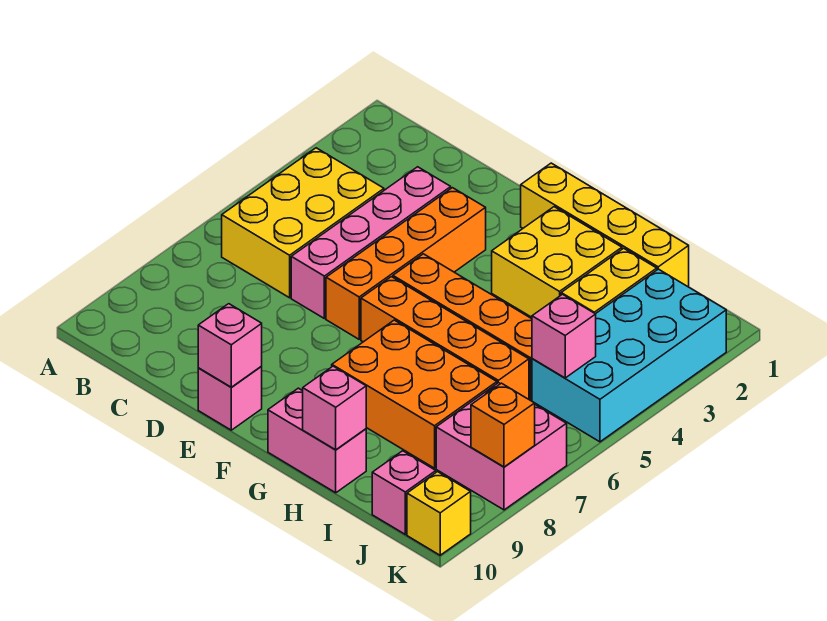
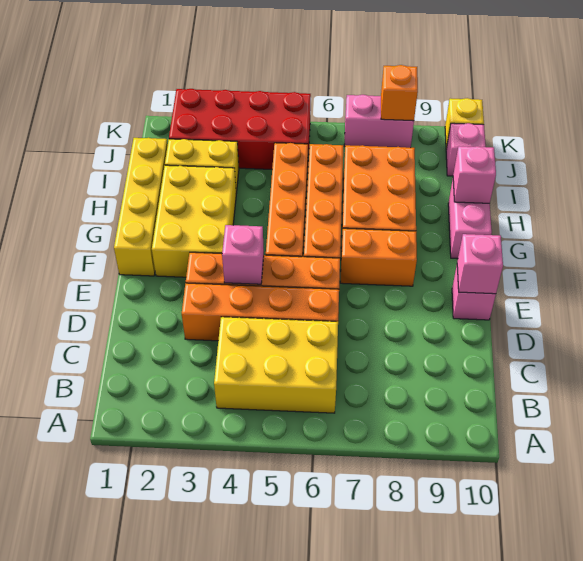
pink brick D3:D6 level 1 -> orange brick D3:D6 level 1
none -> orange brick F7:F8 level 1
yellow brick G2:H3 level 1 -> yellow brick F2:H3 level 1
cyan brick J2:K5 level 1 -> red brick J2:K5 level 1
pink brick J5 level 2 -> pink brick E4 level 2
pink brick J7:K8 level 1 -> pink brick K7:K8 level 1

